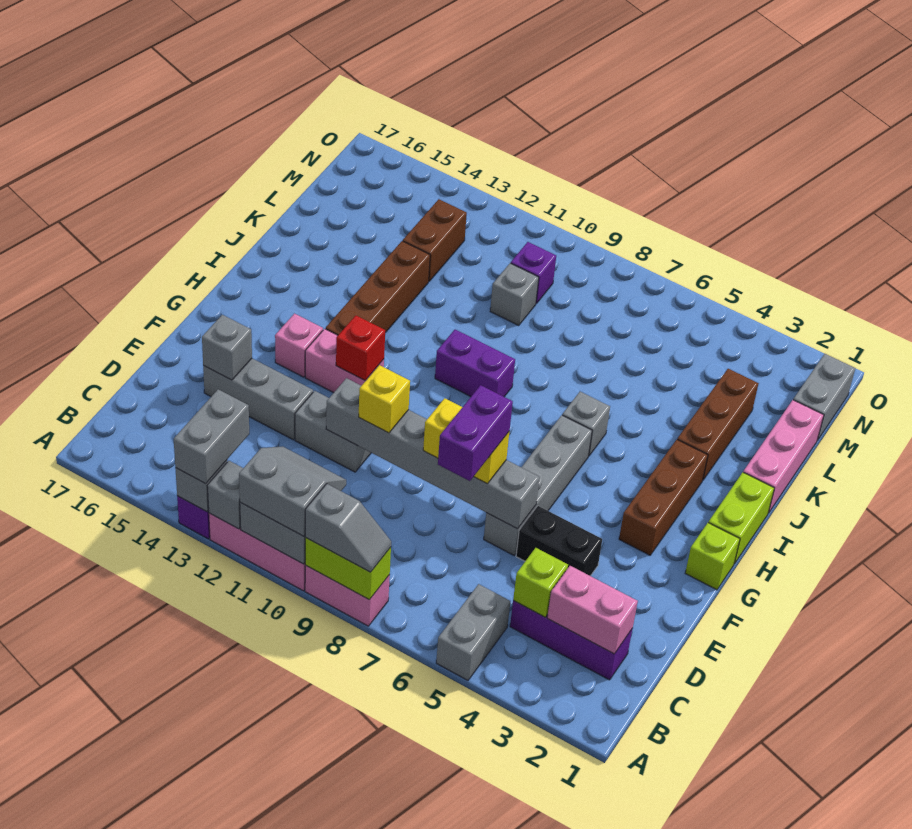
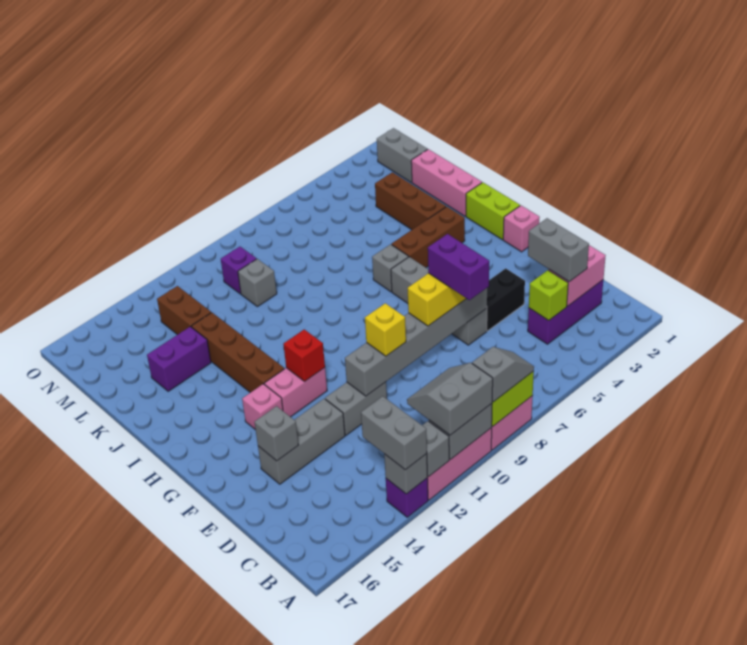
grey brick A5:B5 level 1 -> grey brick C3:D3 level 3
lime brick G1 level 1 -> pink brick G1 level 1
brown brick G3:I3 level 1 -> brown brick I3:I5 level 1
purple brick I9:I10 level 1 -> purple brick K14:K15 level 1

